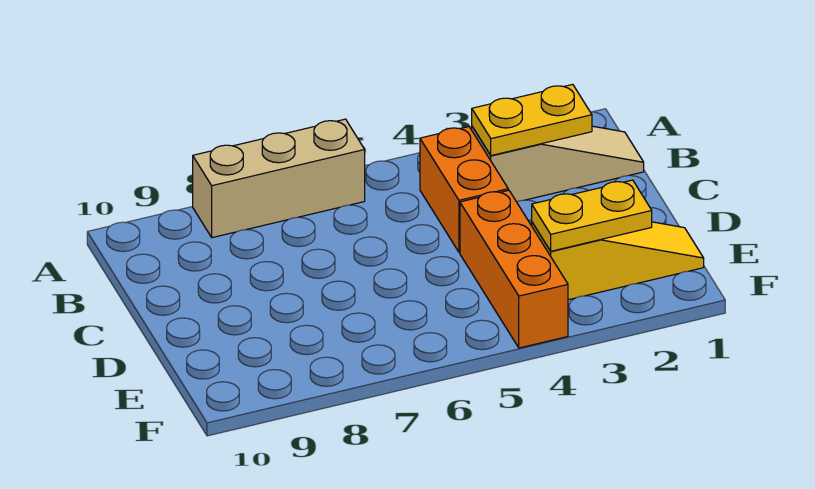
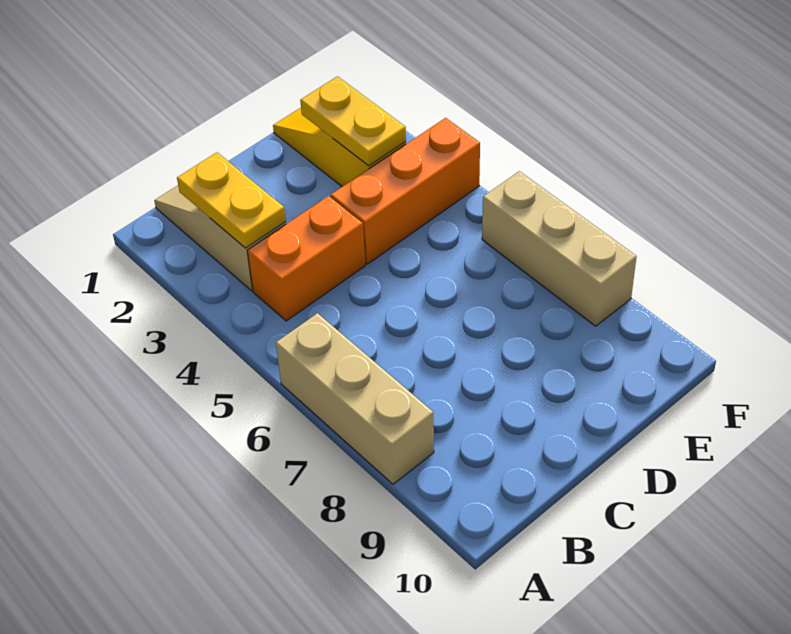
none -> tan brick F6:F8 level 1

